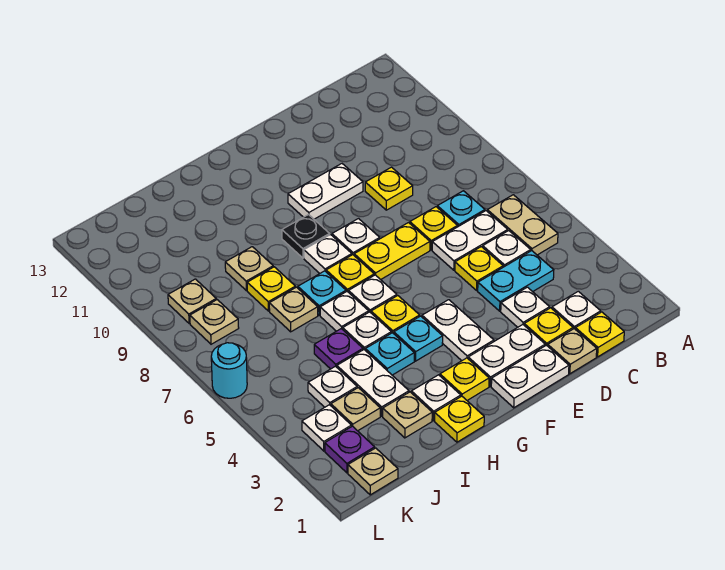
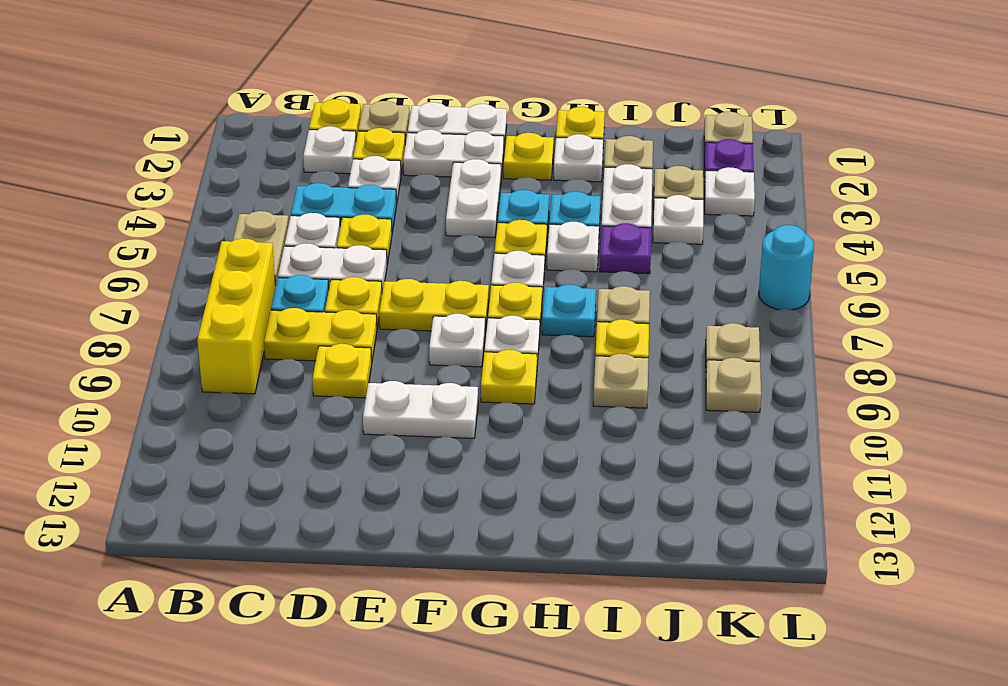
none -> yellow brick B7:B9 level 1
none -> yellow plate C8:D8 level 1
black plate G9 level 1 -> yellow plate G9 level 1
white plate H6 level 1 -> none

